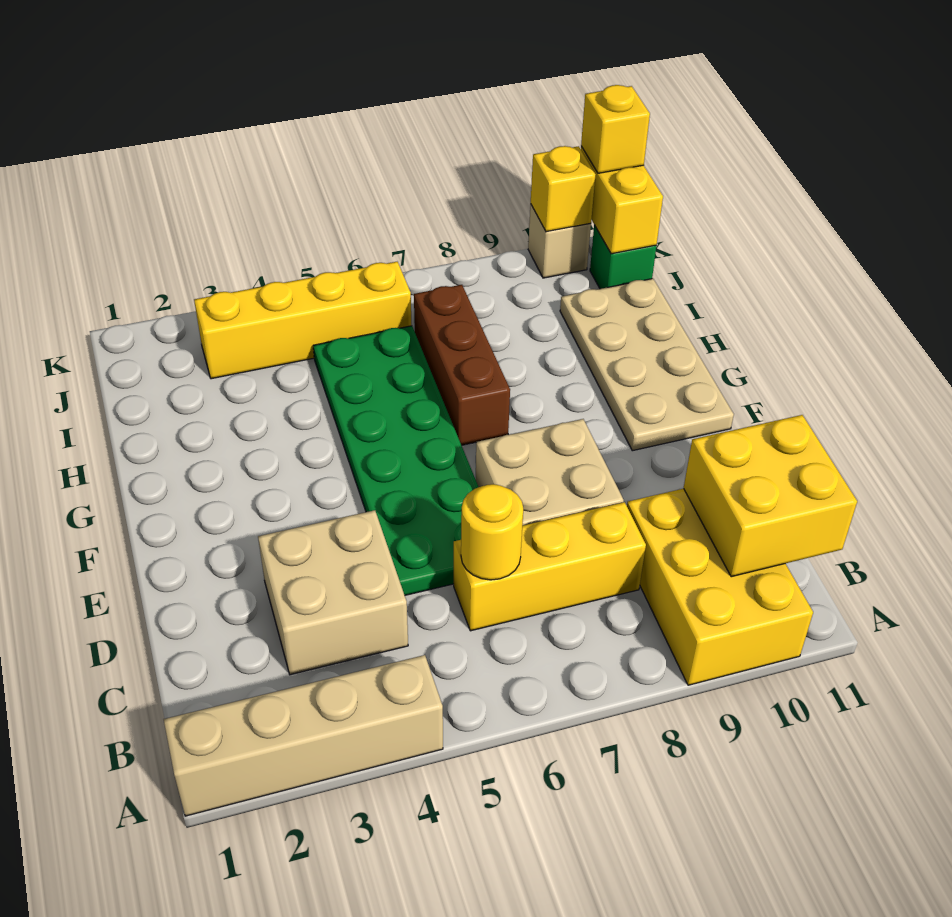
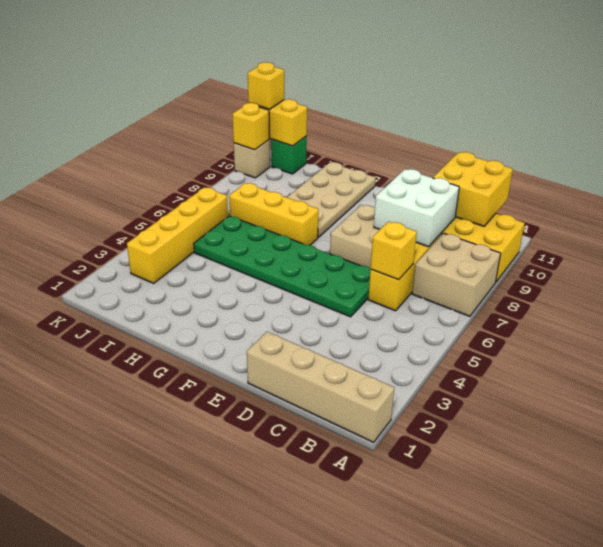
tan brick A1:A4 level 1 -> tan brick A1:D1 level 1
tan brick C3:D4 level 1 -> tan brick A7:B8 level 1
yellow round brick C6 level 2 -> yellow brick C6 level 2
none -> white brick C8:D9 level 2
tan plate F10:I11 level 1 -> tan plate G8:H11 level 1
brown brick G7:I7 level 1 -> yellow brick G7:I7 level 1

